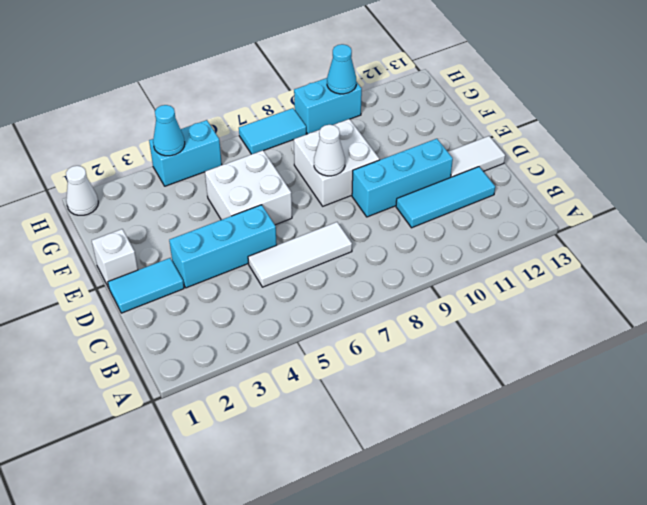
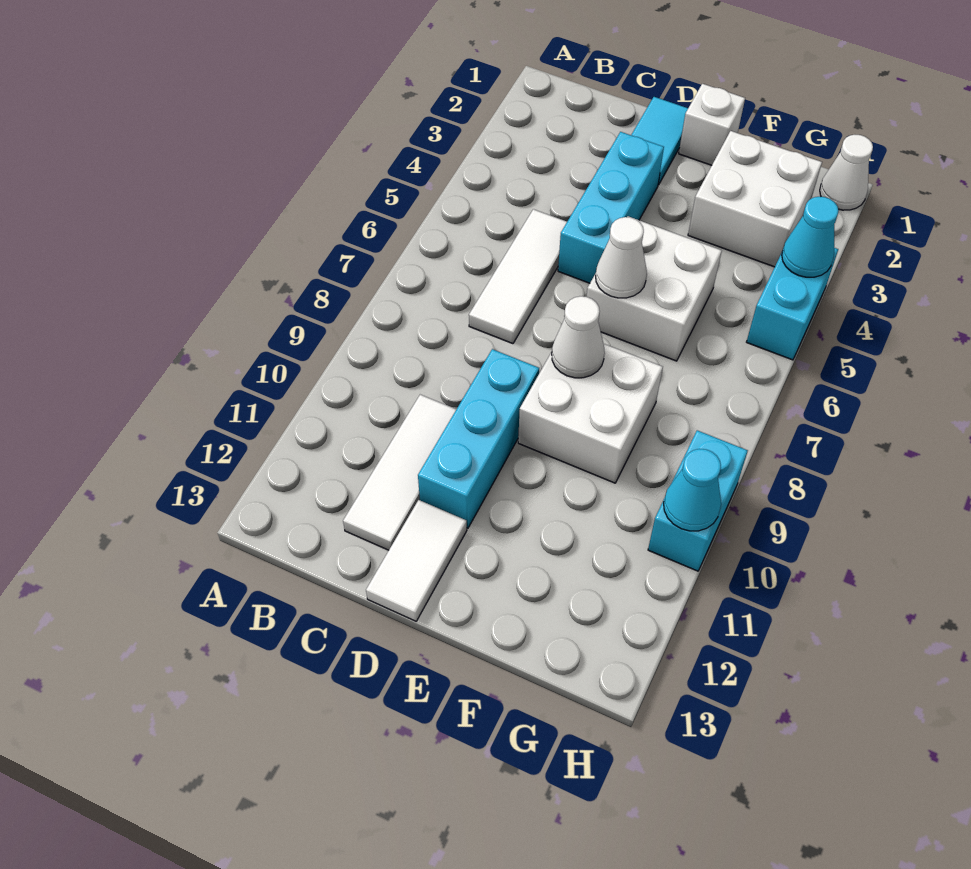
cyan tile C10:C12 level 1 -> white tile C10:C12 level 1
none -> white cone E6 level 2
none -> white brick F2:G3 level 1
cyan tile H7:H8 level 1 -> none

